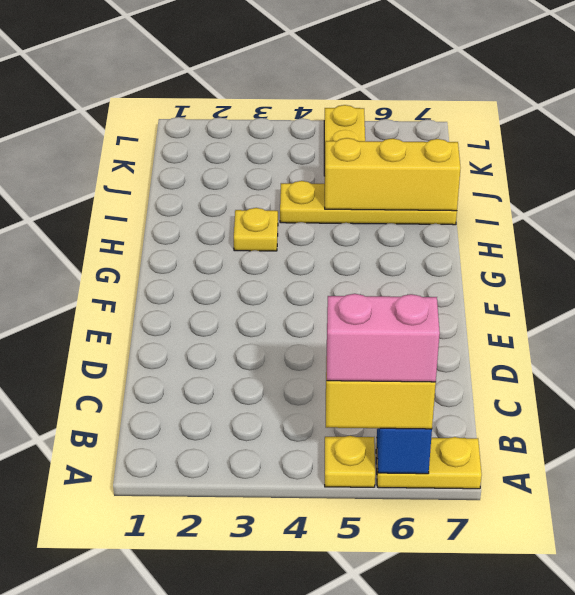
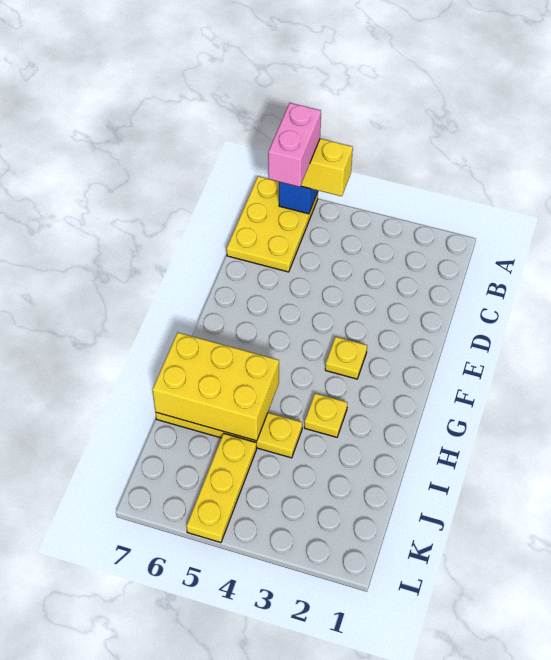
yellow plate A5 level 1 -> yellow plate F3 level 1
pink brick A5:A6 level 4 -> pink brick A6:B6 level 4
yellow plate A6:A7 level 1 -> yellow plate A6:C7 level 1
yellow brick I5:I7 level 2 -> yellow brick H5:I7 level 2

